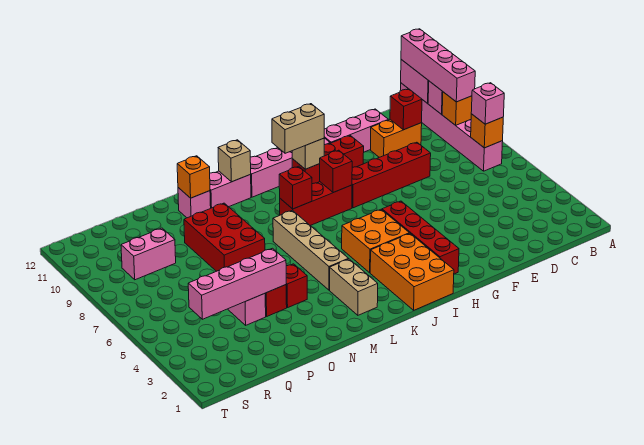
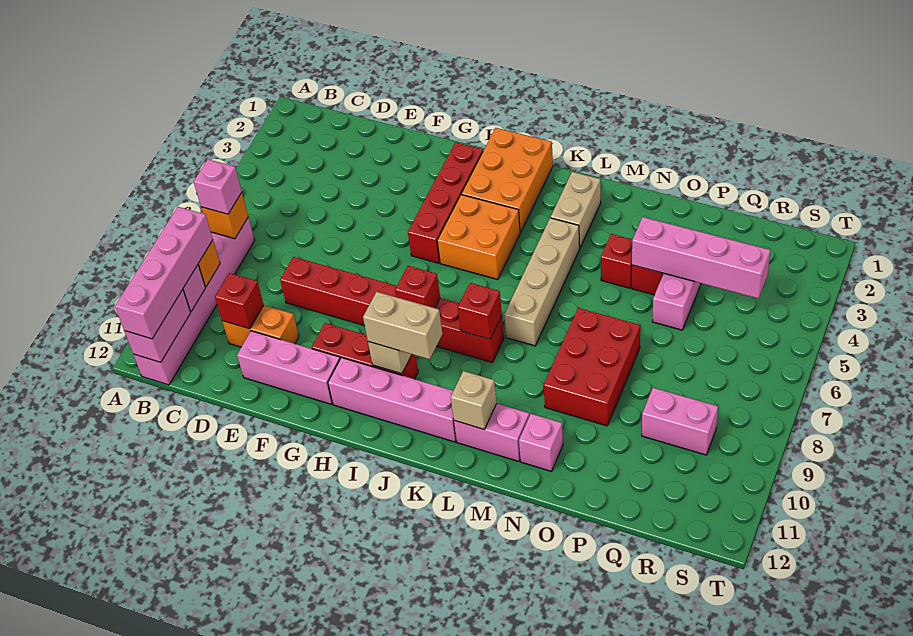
orange brick N11 level 2 -> none

